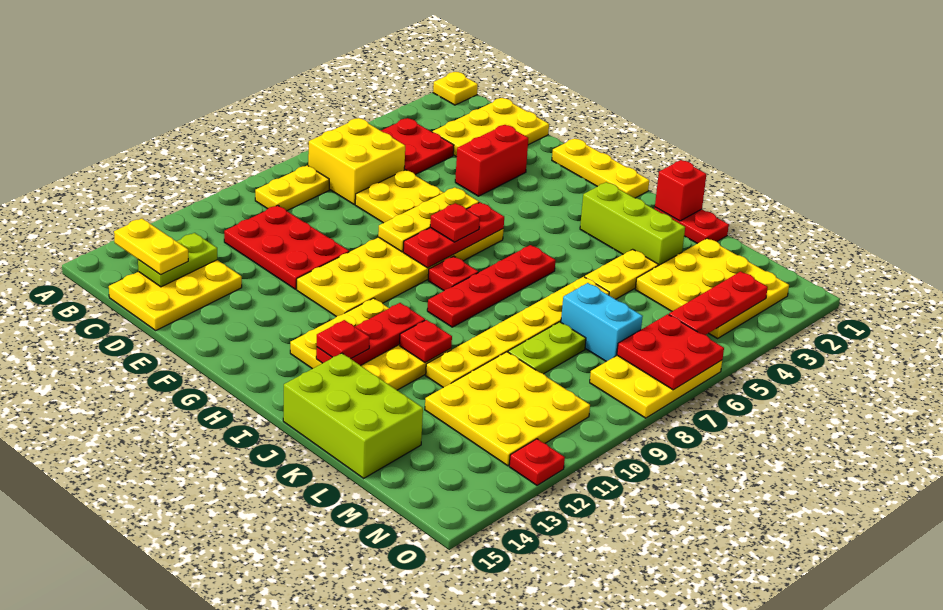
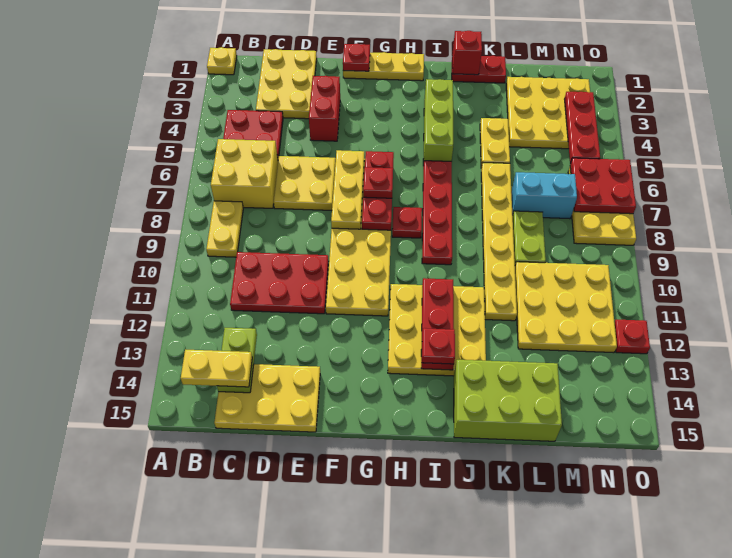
yellow plate C13:D15 level 1 -> yellow plate C14:E15 level 1
lime brick I3:K3 level 1 -> lime brick I3:I5 level 1
red plate J11 level 2 -> red plate F1 level 2

